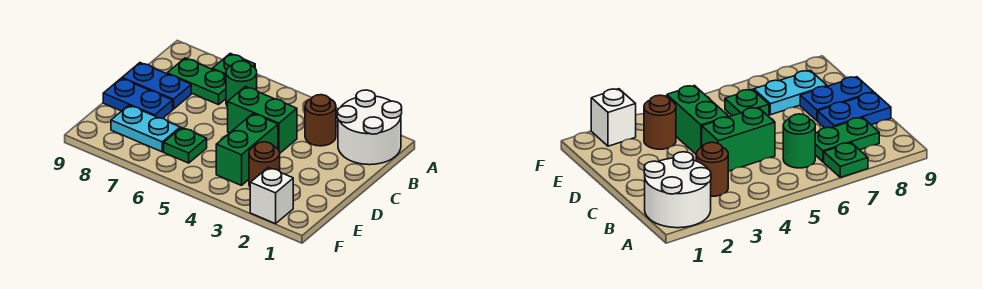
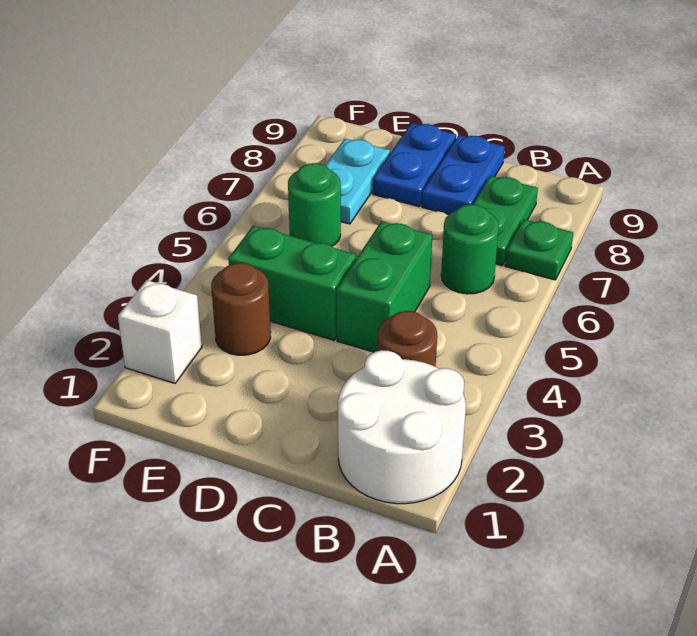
green plate E6 level 1 -> green round brick E6 level 1

